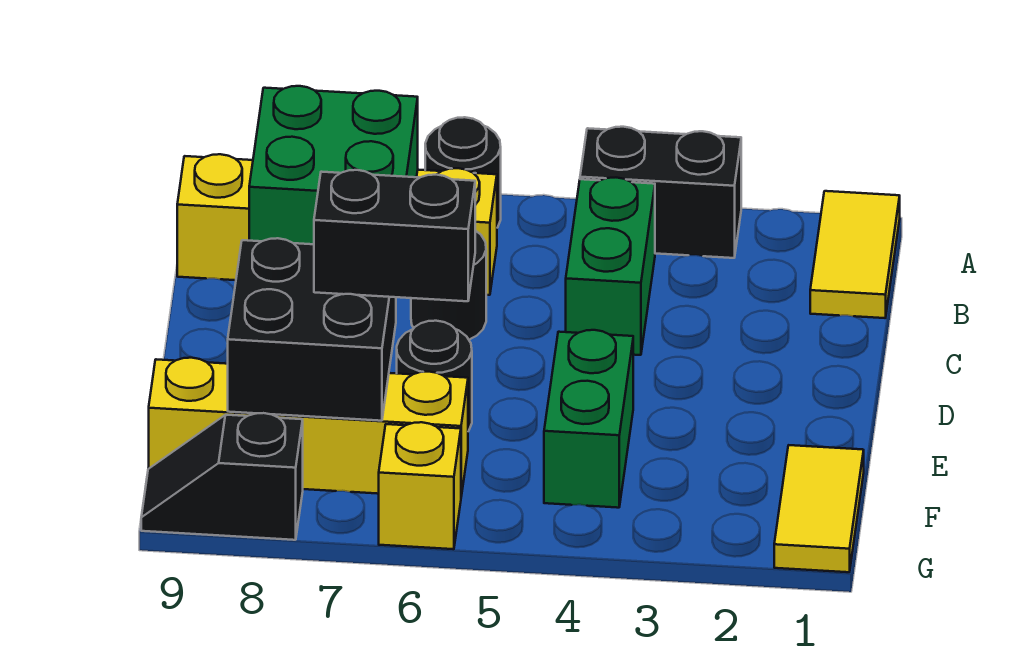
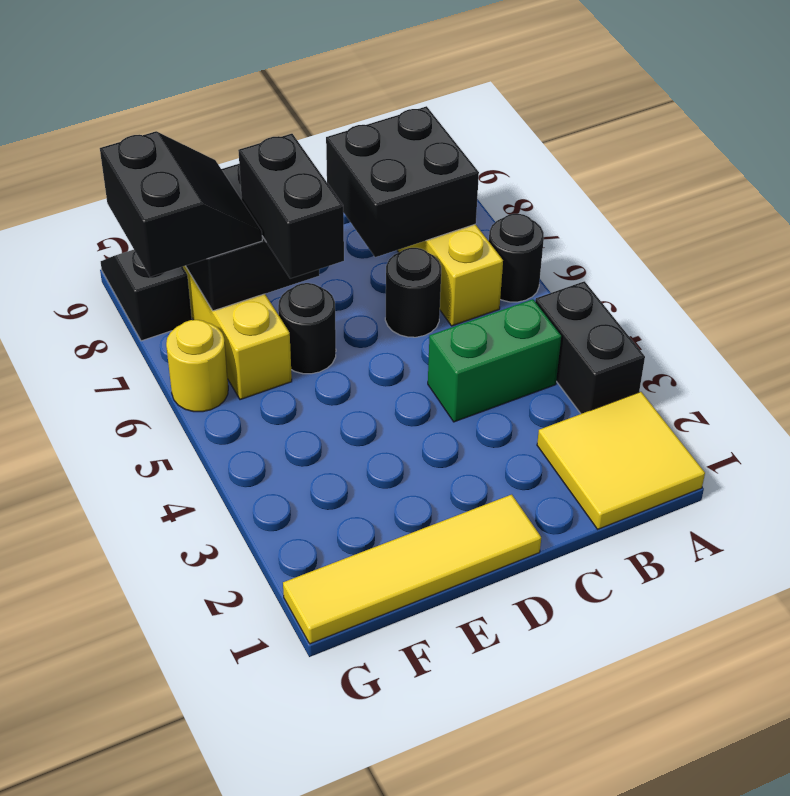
yellow tile A1:B1 level 1 -> yellow tile A1:B2 level 1
green brick B7:C8 level 2 -> black brick B7:C8 level 2
green brick E4:F4 level 1 -> none
yellow tile F1:G1 level 1 -> yellow tile D1:G1 level 1
none -> black slope F7:G8 level 3 top G
yellow brick G6 level 1 -> yellow round brick G6 level 1

